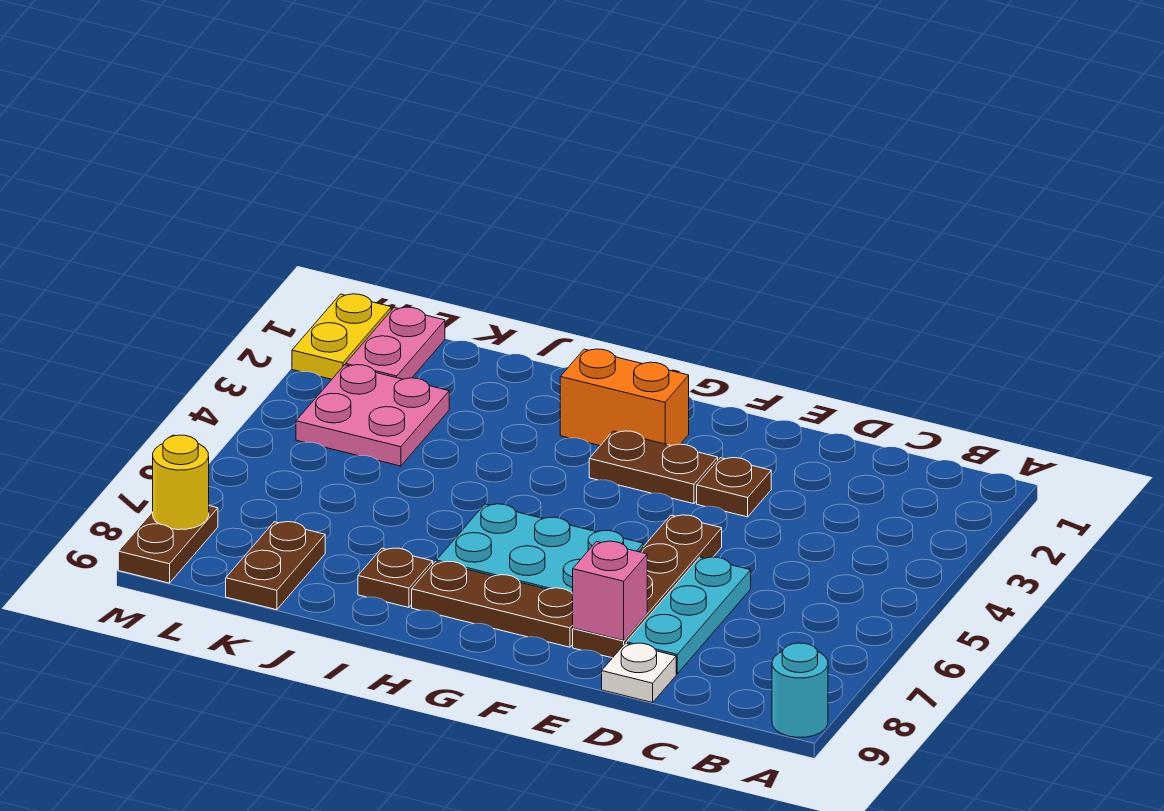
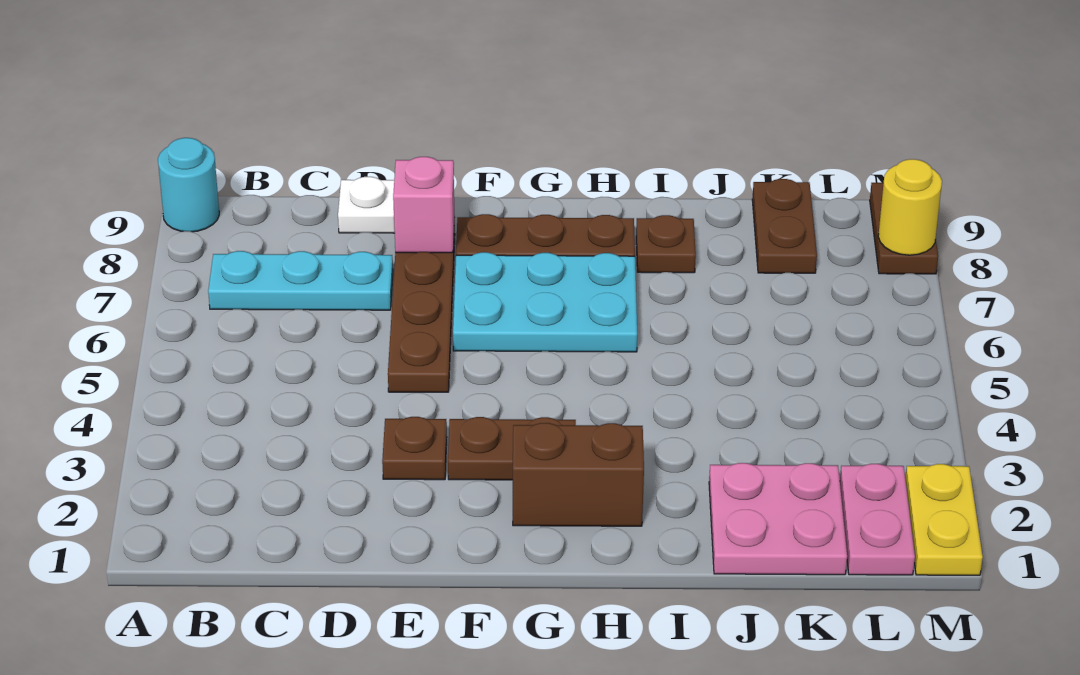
cyan plate D6:D8 level 1 -> cyan plate B7:D7 level 1
orange brick G2:H2 level 1 -> brown brick G2:H2 level 1
pink plate K3:L4 level 1 -> pink plate J1:K2 level 1

